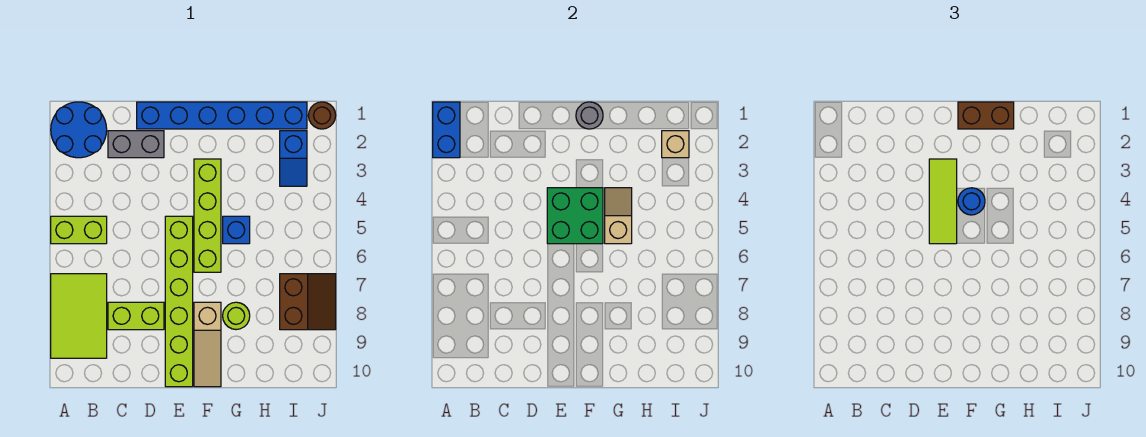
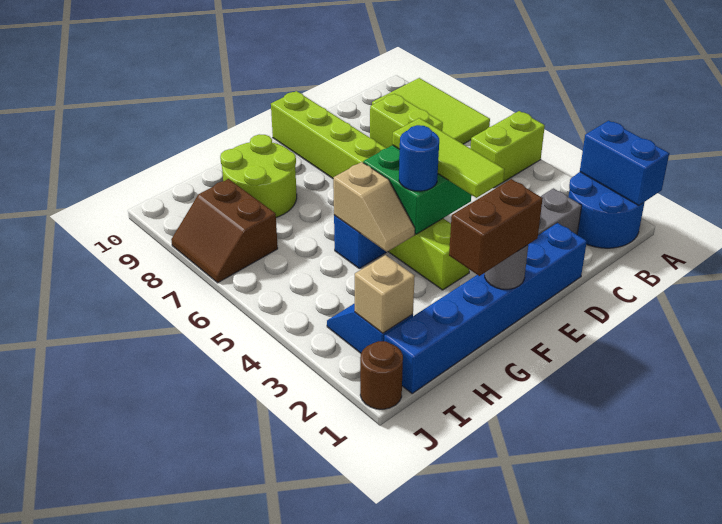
lime brick C8:D8 level 1 -> lime brick C7:C8 level 1
tan slope F8:F10 level 1 top 8 -> none
lime round brick G8 level 1 -> lime round brick G8:H9 level 1

